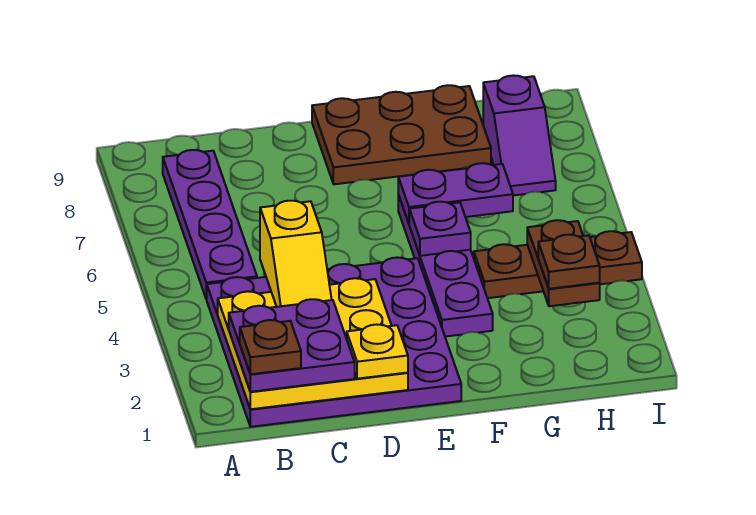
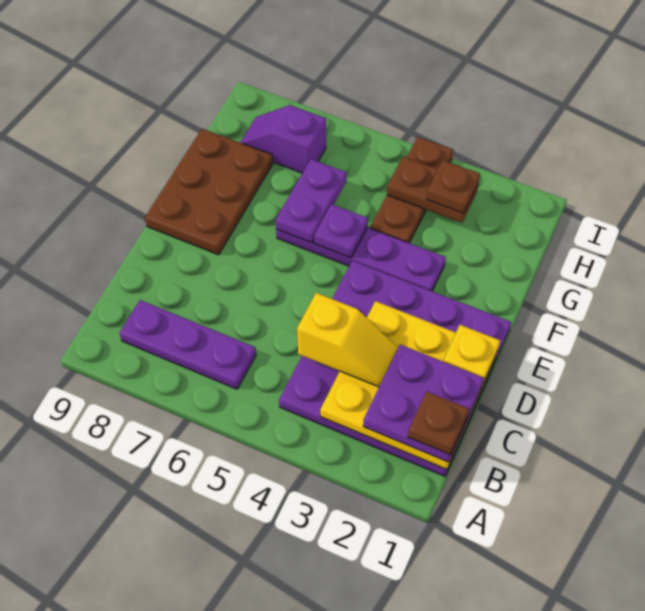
purple plate B5:B8 level 1 -> purple plate B6:B8 level 1
purple slope H7:H8 level 1 top 8 -> purple slope H7:H8 level 1 top 7

